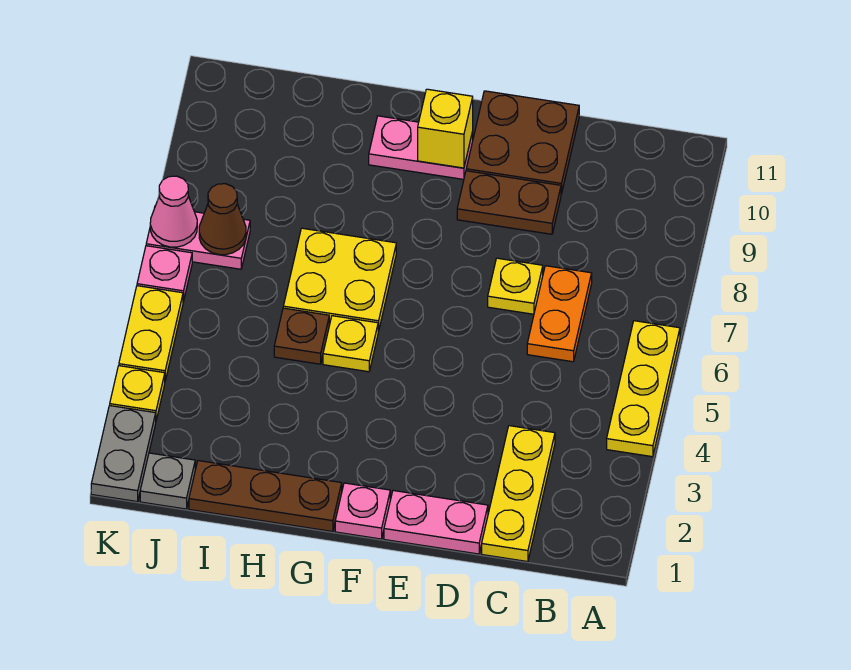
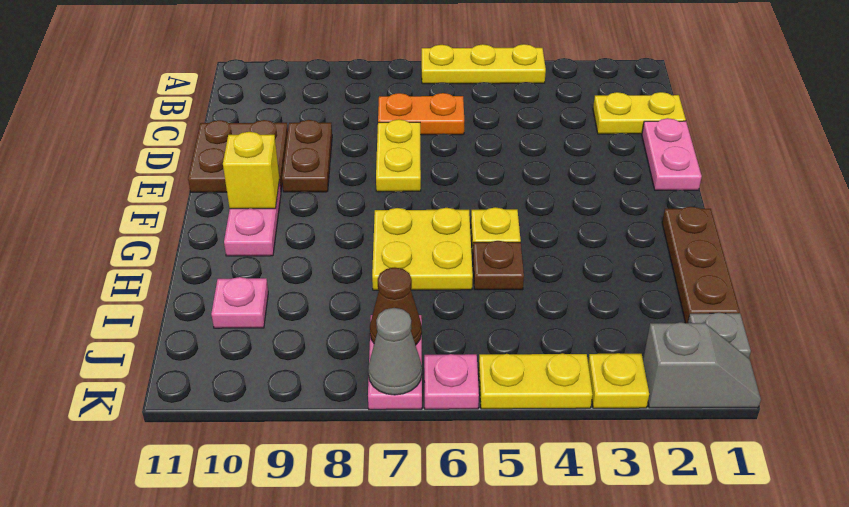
yellow plate C1:C3 level 1 -> yellow plate C1:C2 level 1
yellow plate D7 level 1 -> yellow plate D7:E7 level 1
pink plate F1 level 1 -> pink plate I10 level 1
grey plate K1:K2 level 1 -> grey slope K1:K2 level 1 top 2
pink cone K7 level 2 -> grey cone K7 level 2

